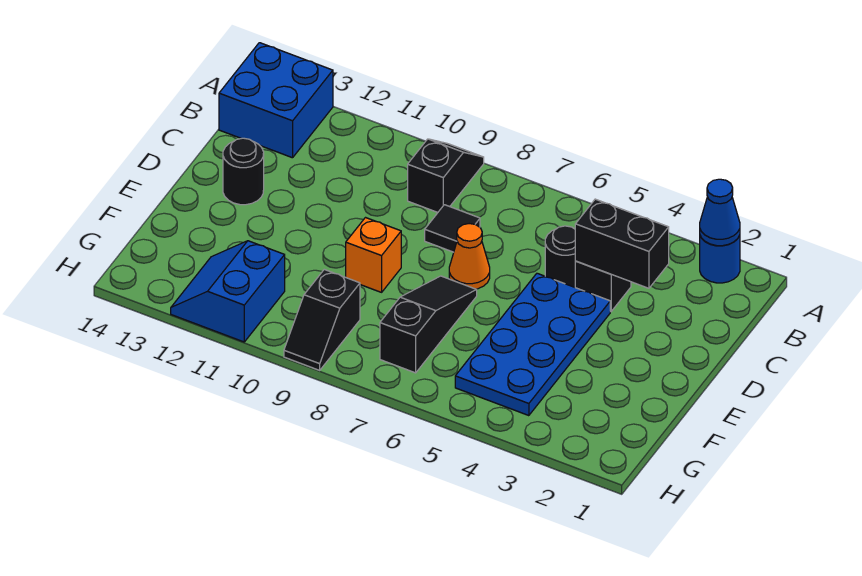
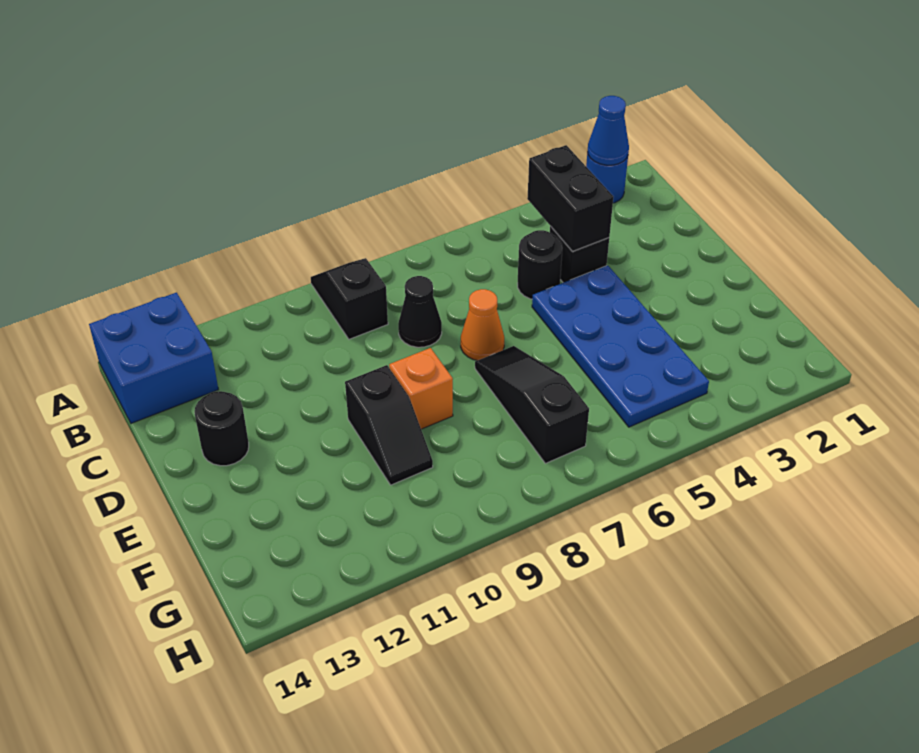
black brick C3:C4 level 2 -> black brick B4:C4 level 2
black tile C8 level 1 -> black cone C8 level 1
black slope G9:H9 level 1 top G -> black slope E10:F10 level 1 top E
blue slope G11:H12 level 1 top 11 -> none

